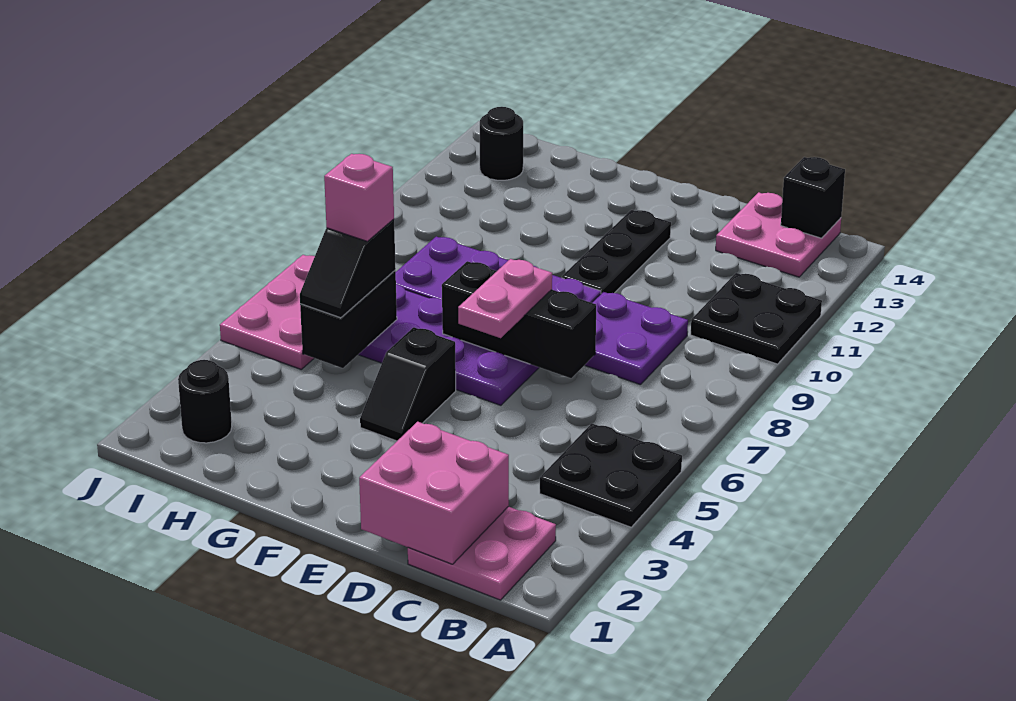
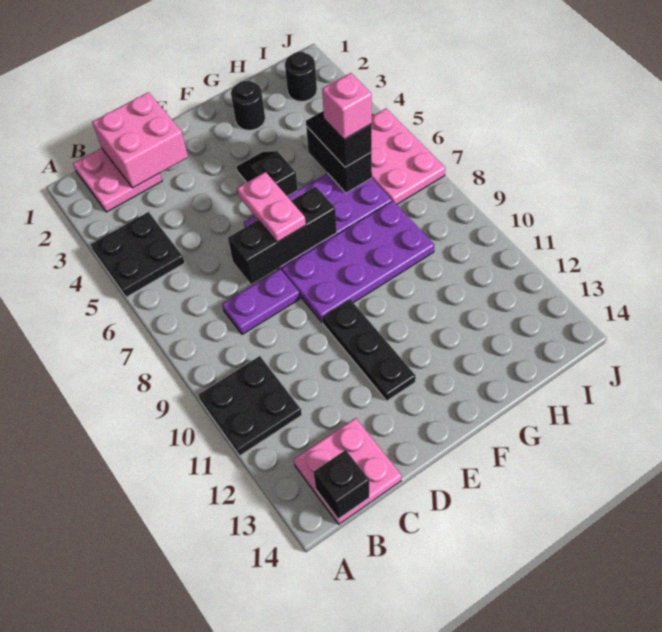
purple plate C8:D9 level 1 -> purple plate C8:D8 level 1
black round brick I13 level 1 -> black round brick G2 level 1

